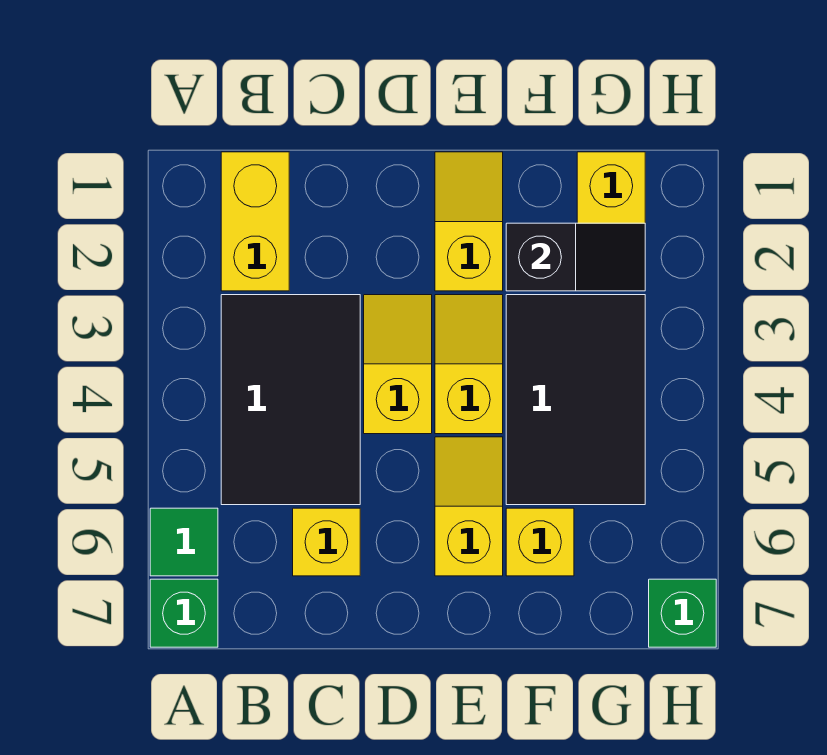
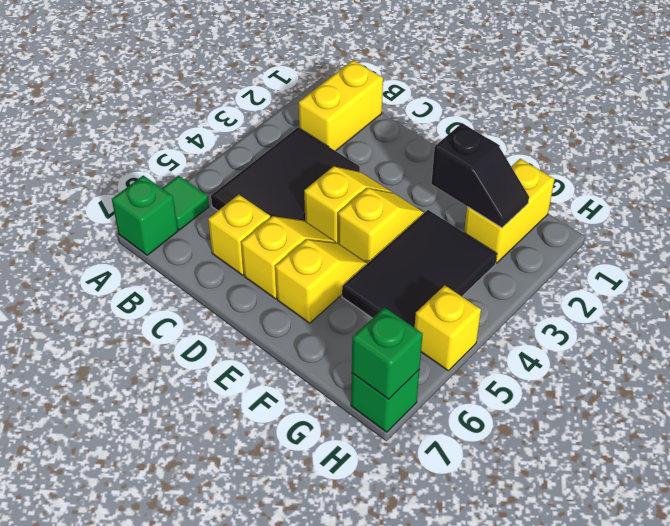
yellow slope E1:E2 level 1 top 2 -> yellow slope D5:D6 level 1 top 6
yellow brick F6 level 1 -> yellow brick H5 level 1
none -> green brick H7 level 2

